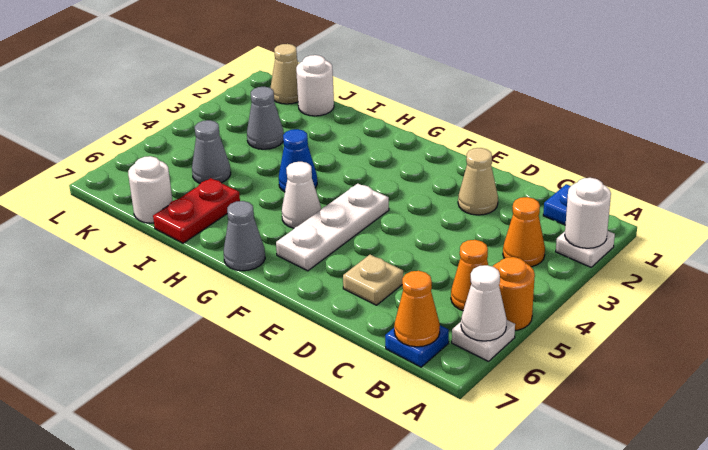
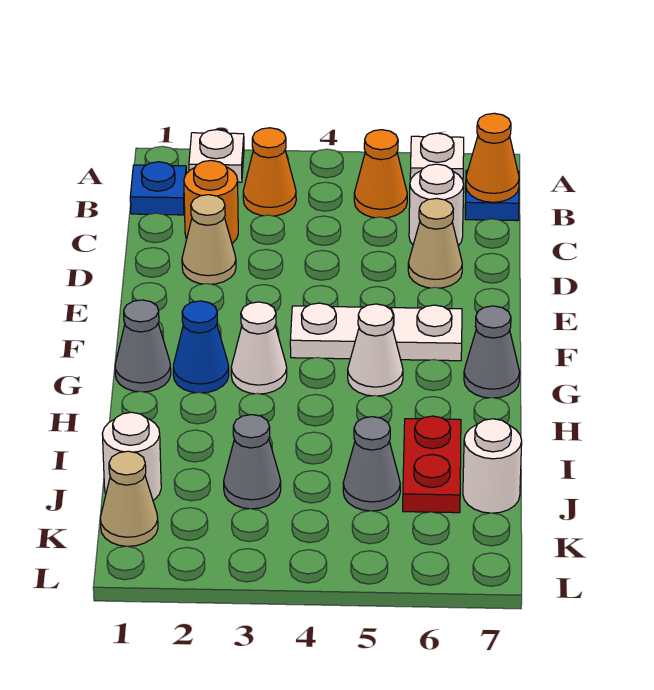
white round brick A2 level 2 -> white round brick C6 level 1
orange round brick A5 level 1 -> orange round brick C2 level 1
white cone A6 level 2 -> white cone G3 level 1
tan plate D6 level 1 -> tan cone D6 level 1
none -> grey cone G1 level 1
blue cone H4 level 1 -> blue cone G2 level 1
red plate I6:I7 level 1 -> red plate I6:J6 level 1

